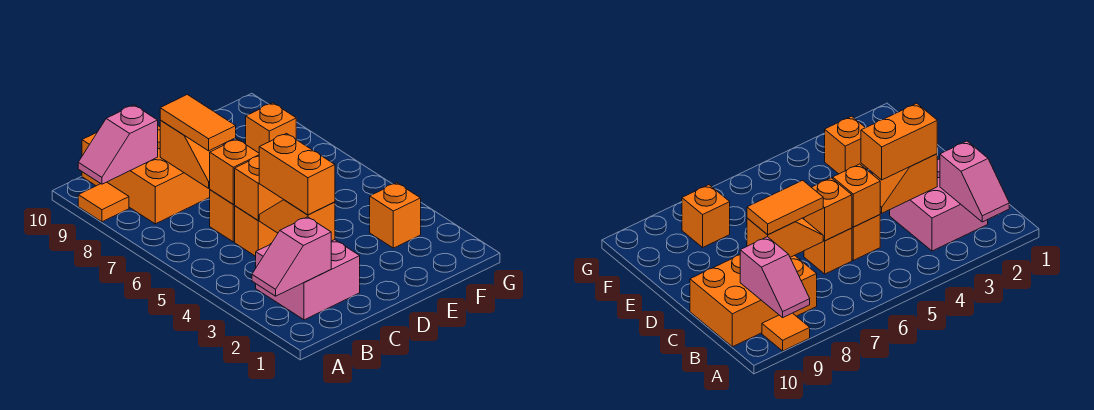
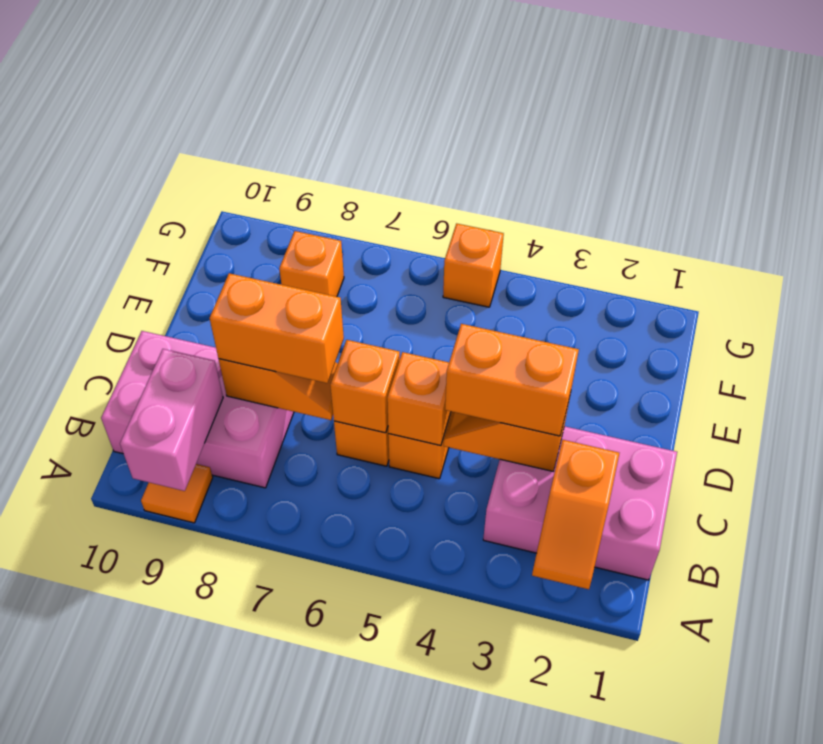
pink slope A2:B2 level 2 top B -> orange slope A2:B2 level 2 top B
pink slope A9:B9 level 2 top B -> pink brick A9:B9 level 2
pink brick B2:C3 level 1 -> pink brick B1:C3 level 1
orange brick B8:C10 level 1 -> pink brick B8:C10 level 1
orange tile C7:C8 level 3 -> orange brick C7:C8 level 3
orange brick F3 level 1 -> orange brick G5 level 1

